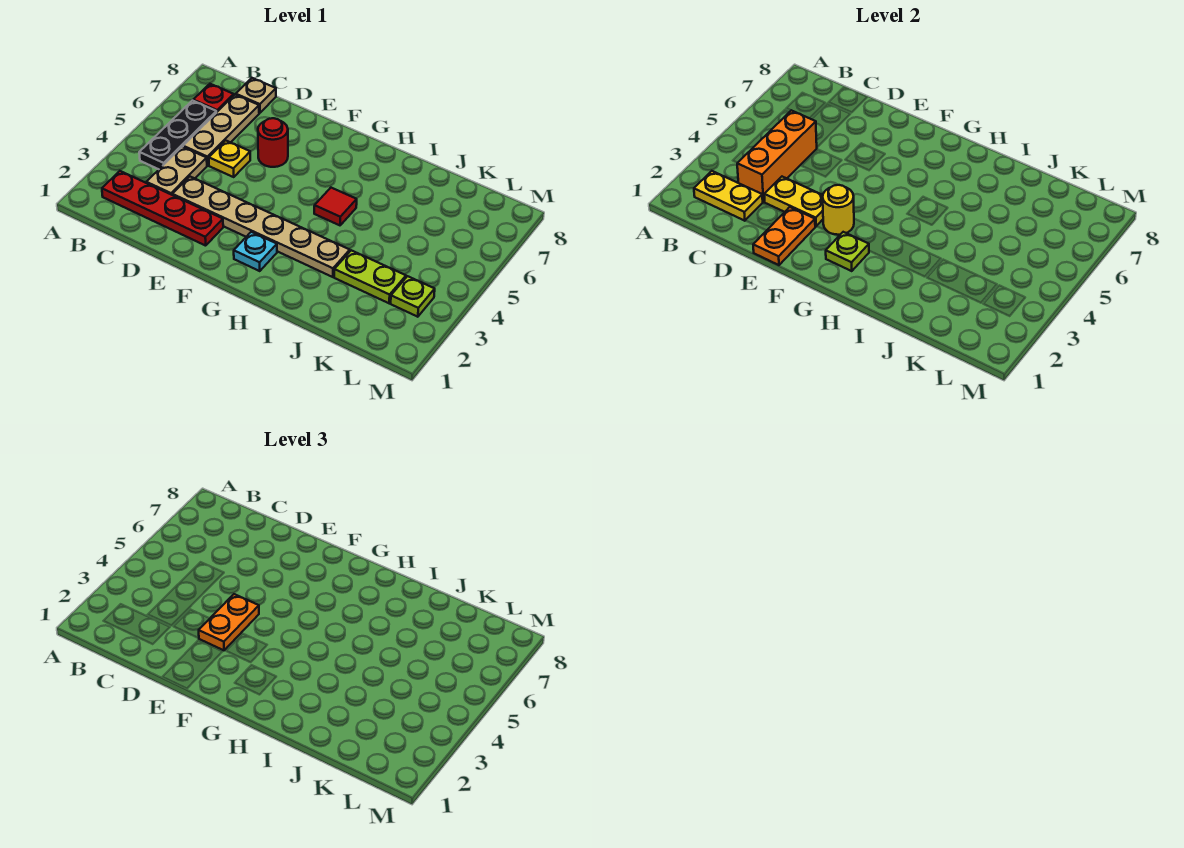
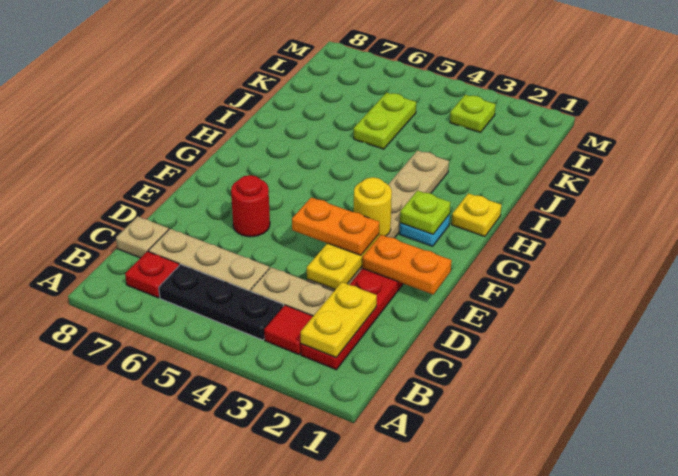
orange brick C3:C5 level 2 -> none
yellow plate D5 level 1 -> yellow plate H1 level 1
red tile H5 level 1 -> red tile B3 level 1
lime plate J3:K3 level 1 -> lime plate J5:K5 level 1

